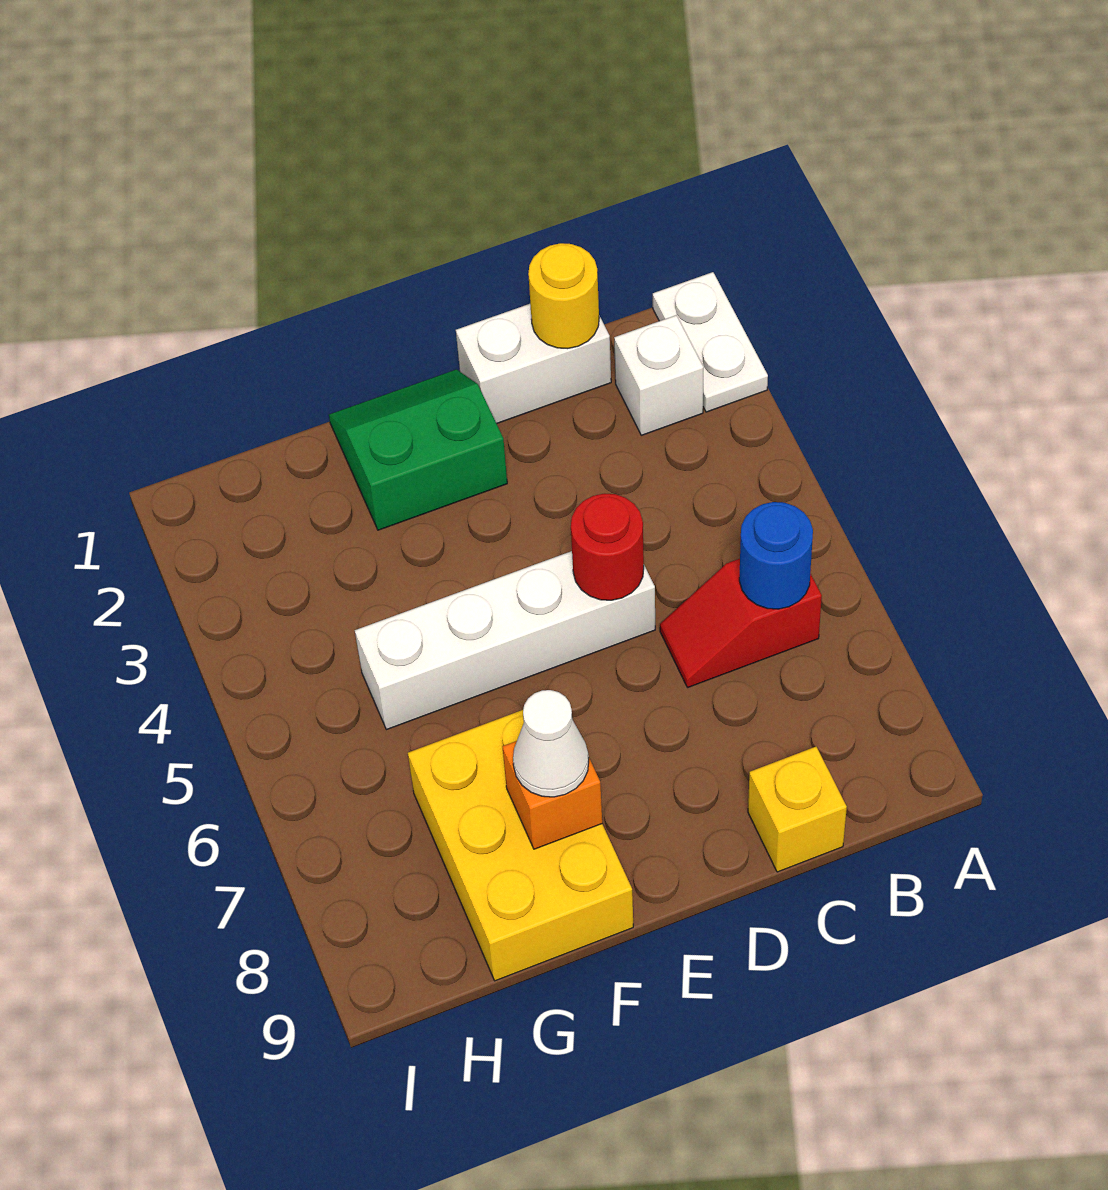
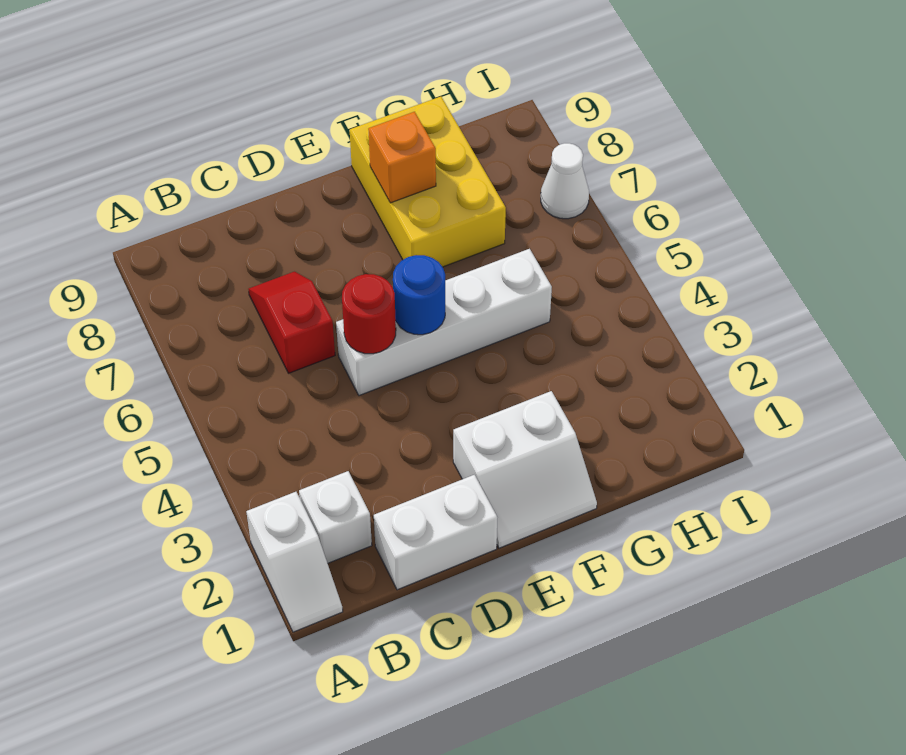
white plate A1:A2 level 1 -> white slope A1:A2 level 1 top 2
red slope B6:C6 level 1 top B -> red slope C6:C7 level 1 top 6
blue round brick B6 level 2 -> blue round brick E5 level 2
yellow round brick C1 level 2 -> none
yellow brick C9 level 1 -> none
green slope E1:F2 level 1 top 2 -> white slope E1:F2 level 1 top 2
white cone F8 level 3 -> white cone I7 level 1

